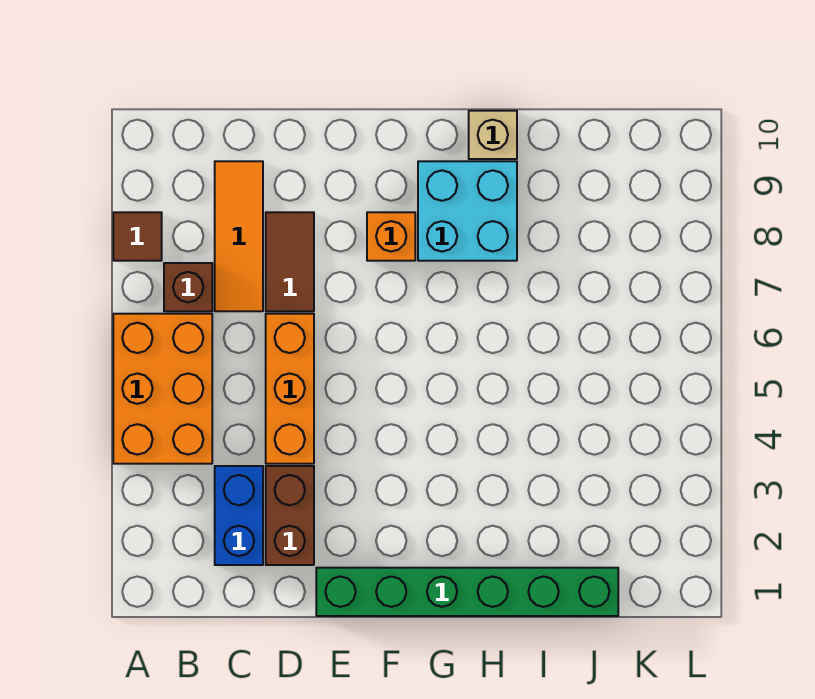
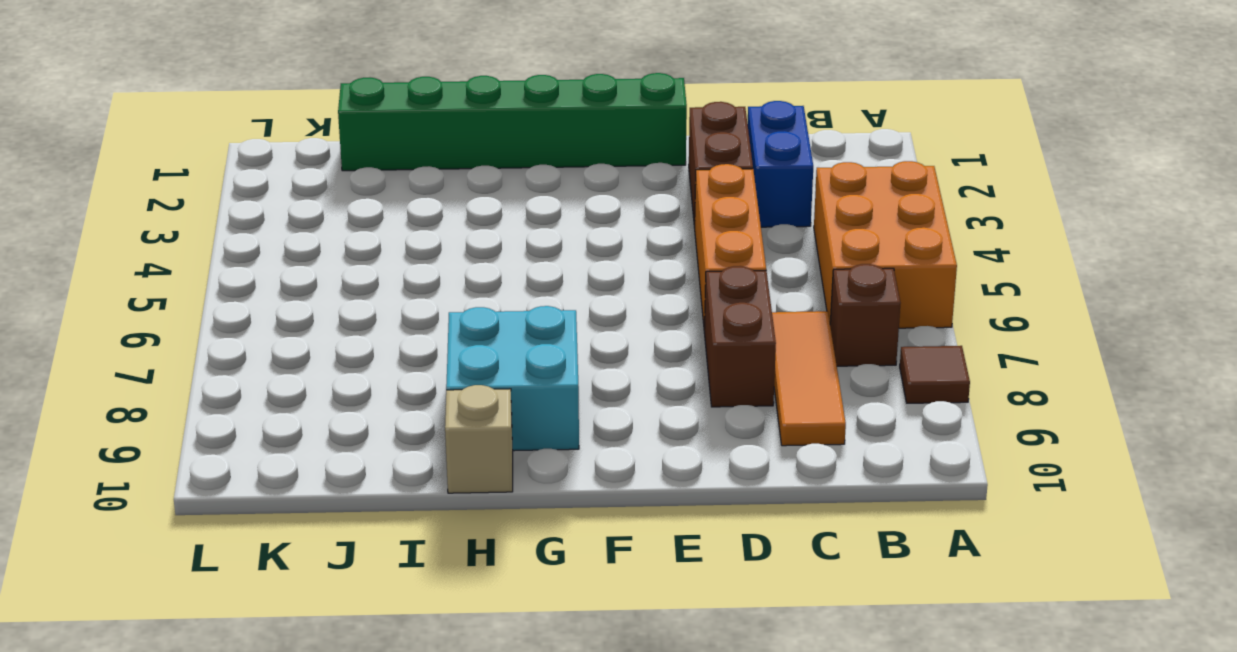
brown tile D7:D8 level 1 -> brown brick D7:D8 level 1
orange brick F8 level 1 -> none

